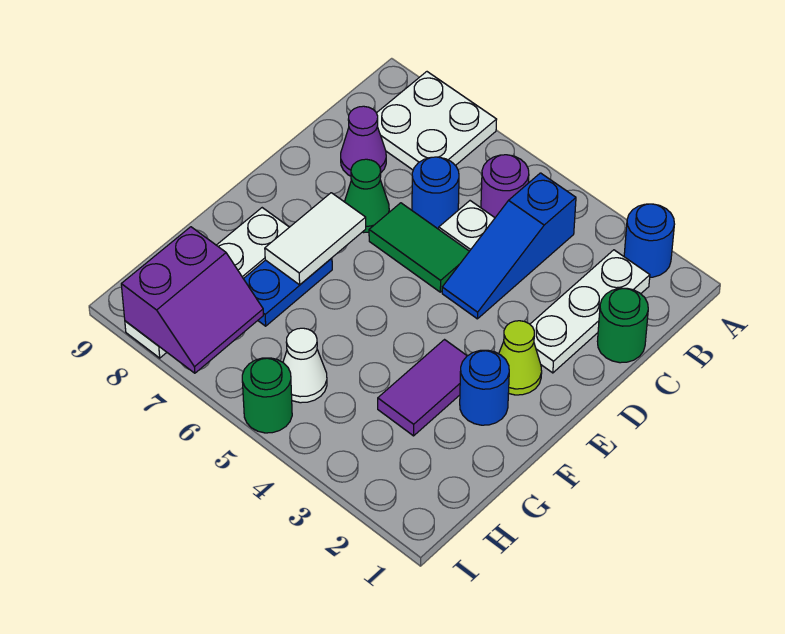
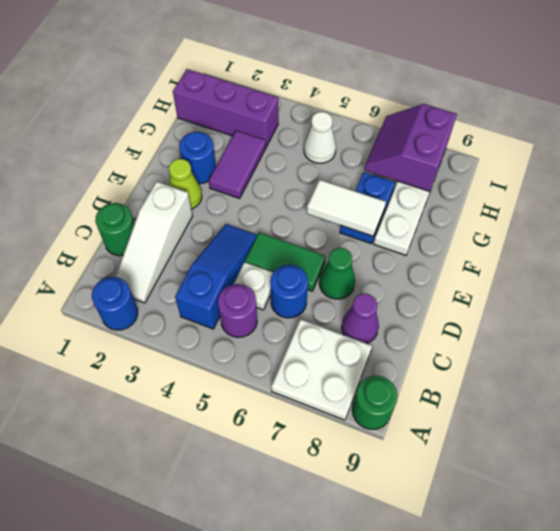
white plate B2:D2 level 1 -> white slope B2:D2 level 1 top D
white tile E7:F7 level 2 -> white tile F6:F7 level 2
none -> purple brick H1:H3 level 1
green round brick I5 level 1 -> green round brick A9 level 1

